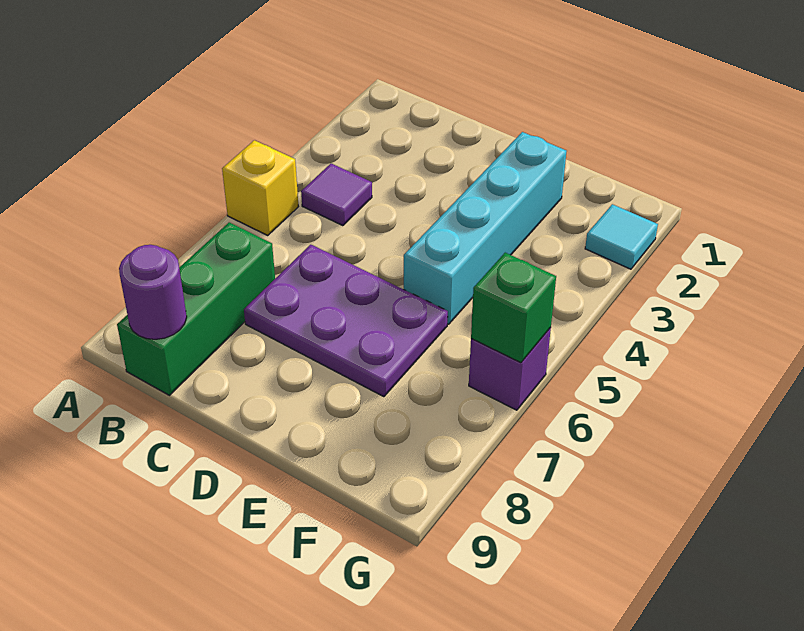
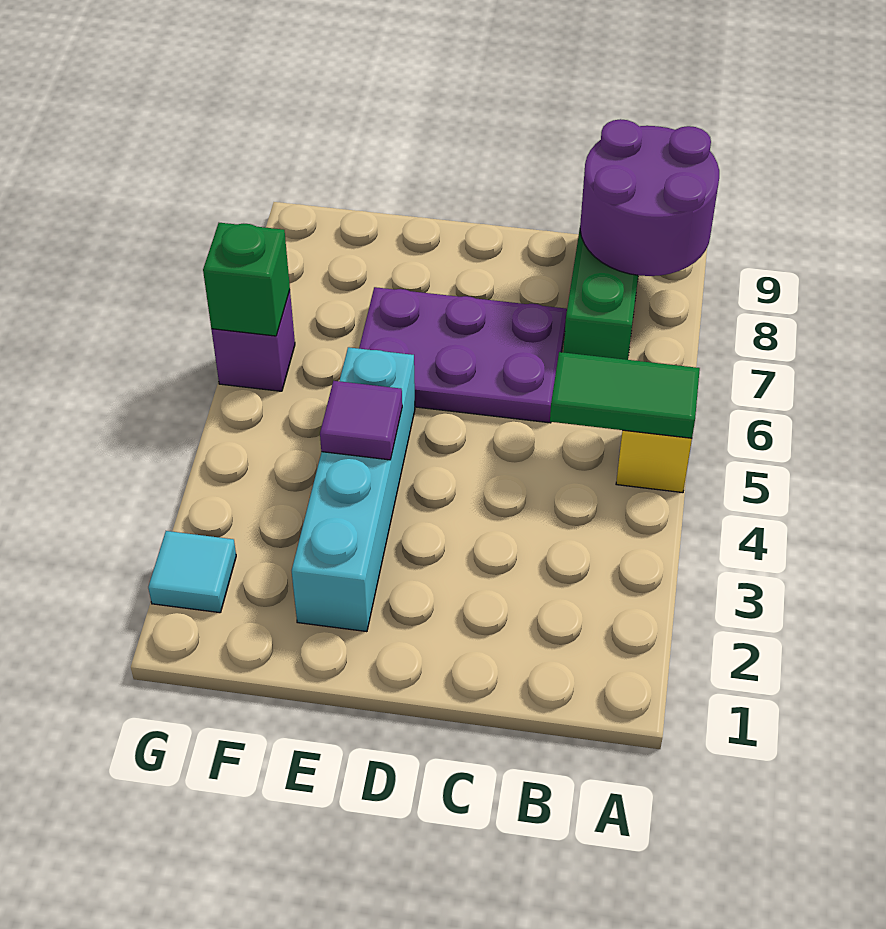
none -> green tile A5:B5 level 2
purple tile B4 level 1 -> purple tile E4 level 2
purple round brick B9 level 2 -> purple round brick A8:B9 level 2

